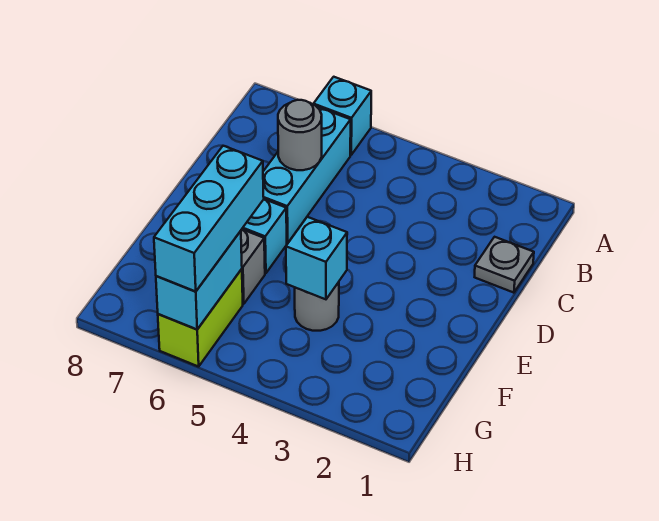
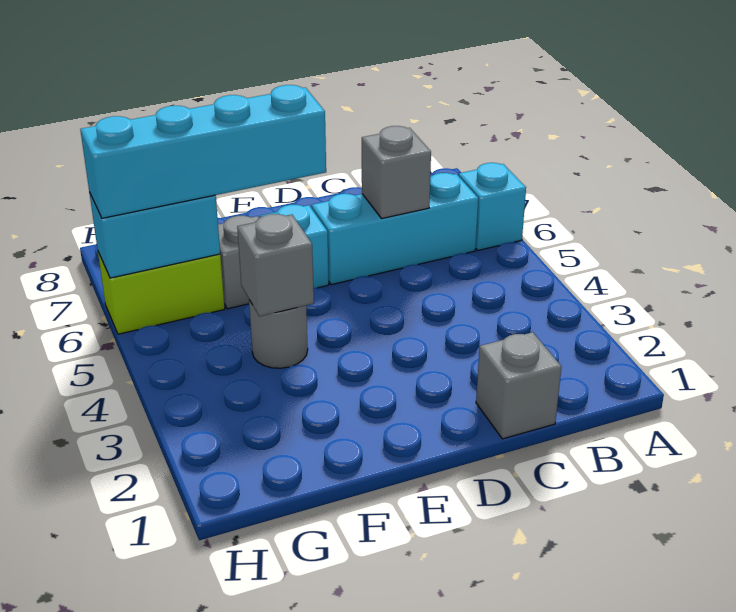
grey plate C1 level 1 -> grey brick C1 level 1
grey round brick C6 level 2 -> grey brick C6 level 2
cyan brick F4 level 2 -> grey brick F4 level 2
cyan brick F6:H6 level 3 -> cyan brick E6:H6 level 3

